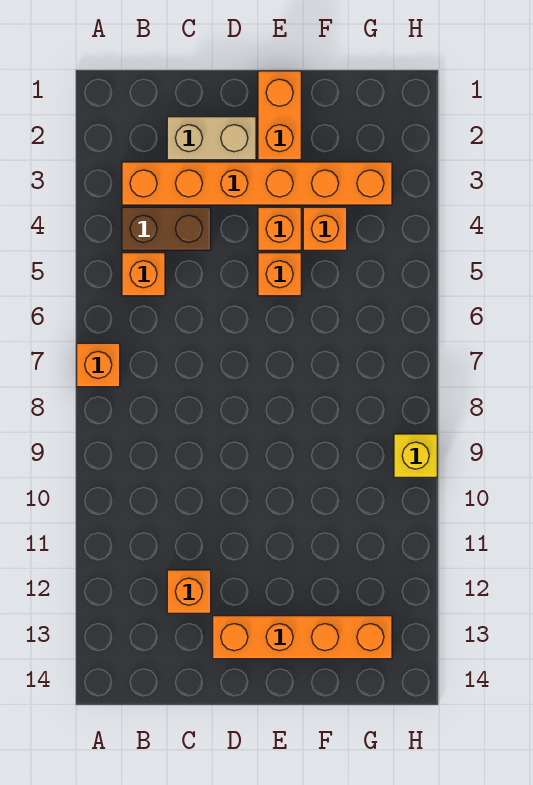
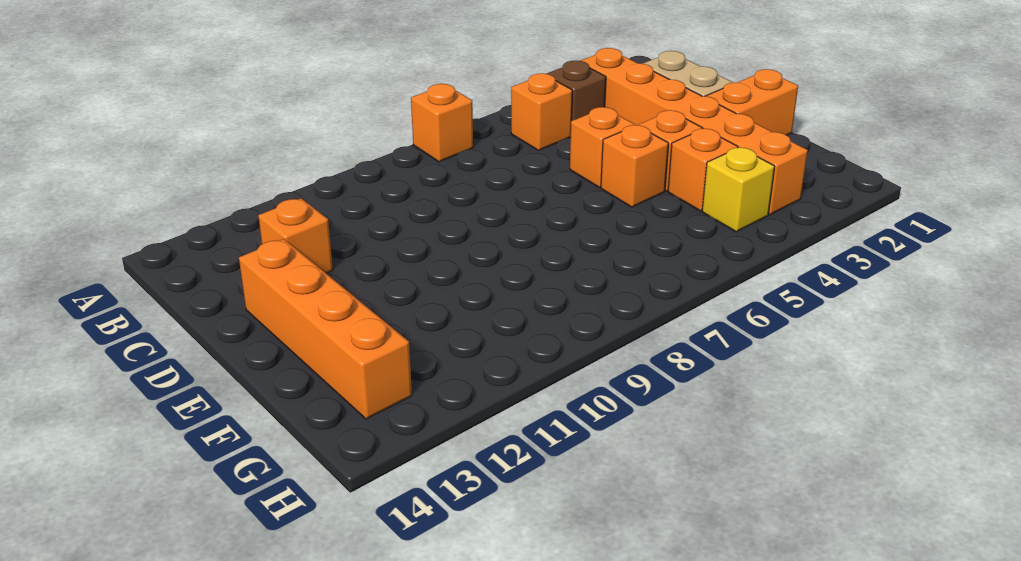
brown brick B4:C4 level 1 -> brown brick B4 level 1
none -> orange brick D5 level 1
yellow brick H9 level 1 -> yellow brick G4 level 1

